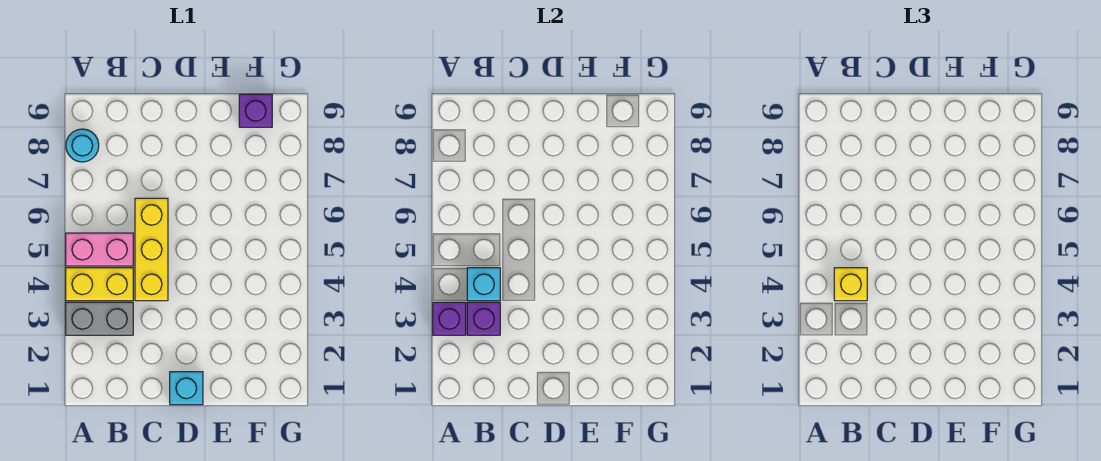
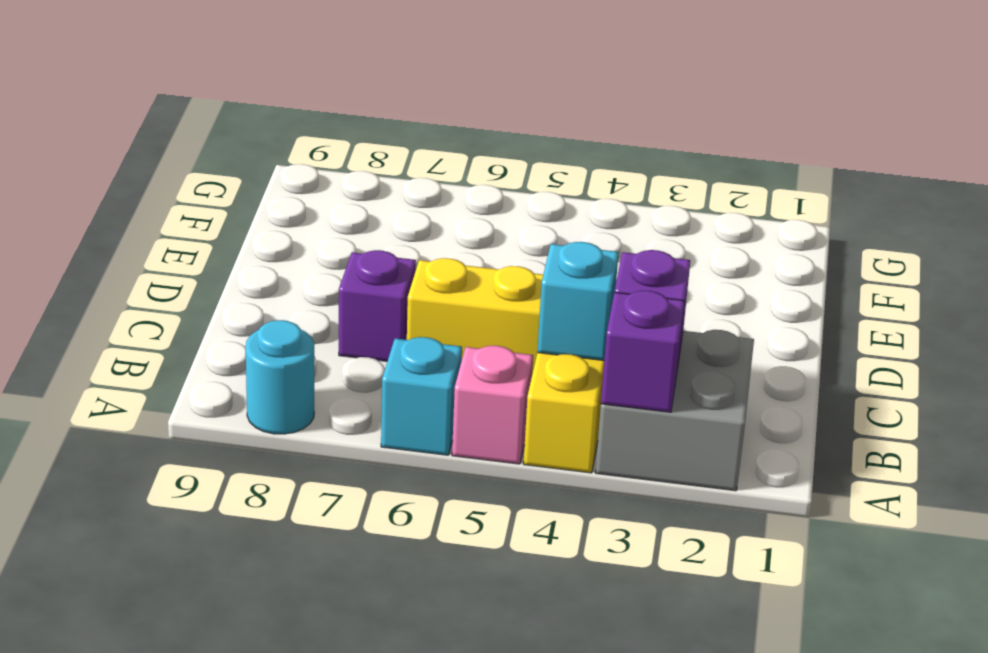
grey brick A3:B3 level 1 -> grey brick A2:B3 level 1
pink brick A5:B5 level 1 -> pink brick A5 level 1
yellow brick B4 level 3 -> none
cyan brick D1 level 1 -> cyan brick A6 level 1
purple brick F9 level 1 -> purple brick C7 level 1

